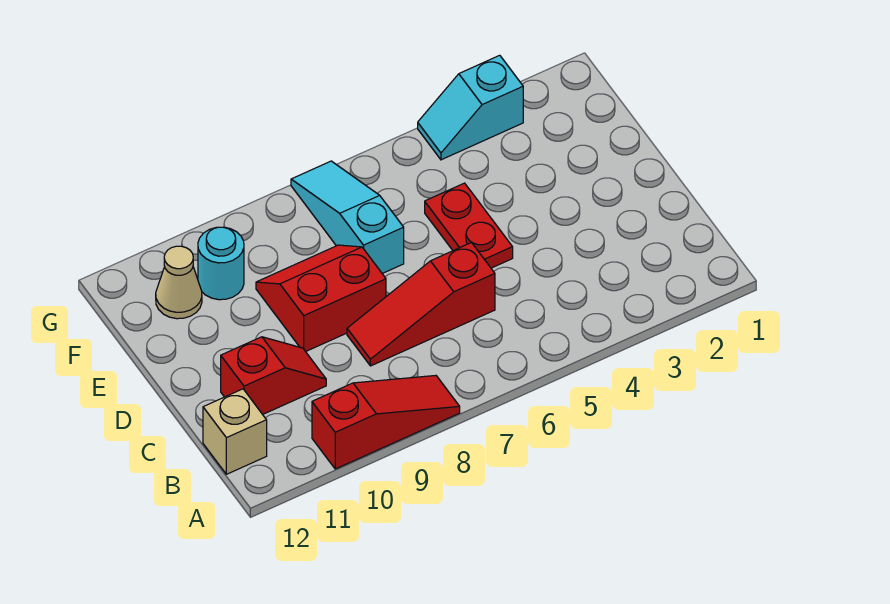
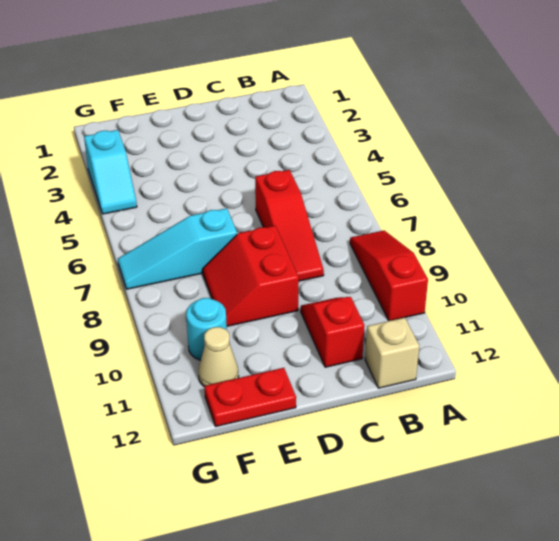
red plate D5:E5 level 1 -> red plate E12:F12 level 1

